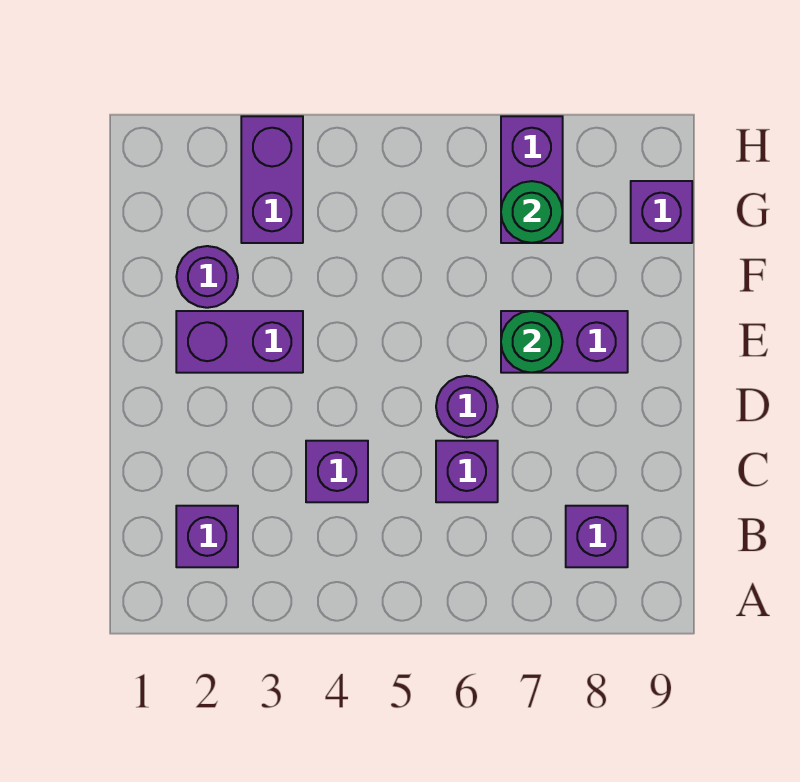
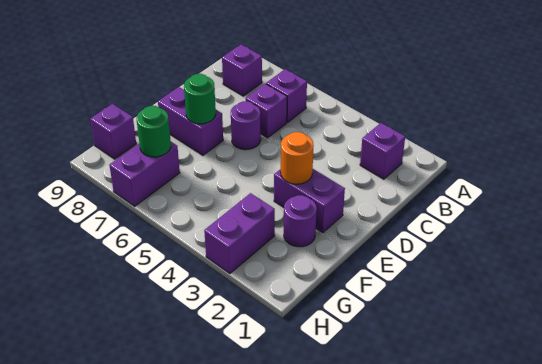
purple brick C4 level 1 -> purple brick B6 level 1
none -> orange round brick E3 level 2

